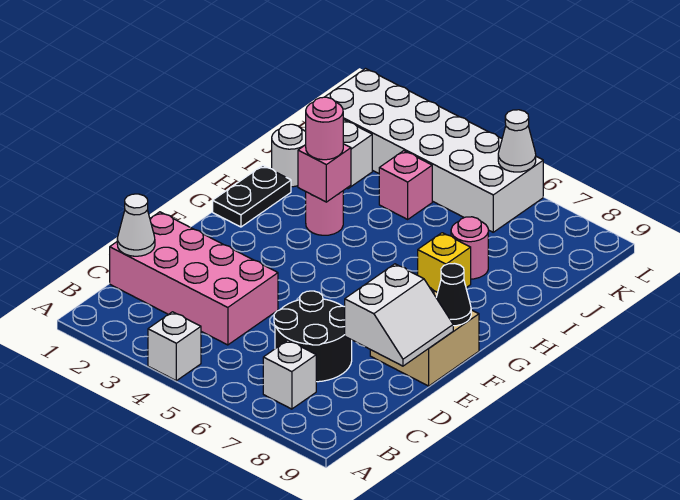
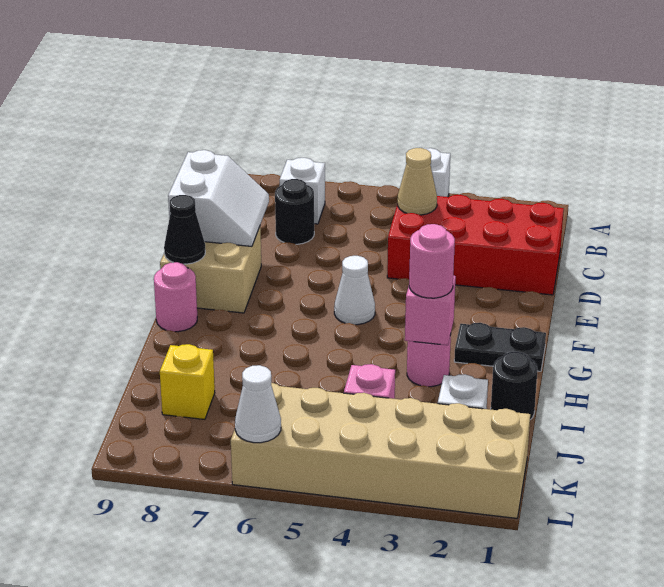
pink brick C1:D4 level 1 -> red brick C1:D4 level 1
white cone C1 level 2 -> white cone F5 level 1
none -> tan cone C4 level 2
black round brick C6:D7 level 1 -> black round brick C7 level 1
white slope D8:E9 level 2 top 8 -> white slope D8:E9 level 2 top 9
black plate G1:H1 level 1 -> black plate G1:G2 level 1
yellow brick H7 level 1 -> yellow brick J8 level 1
white round brick I1 level 1 -> black round brick I1 level 1
pink round brick I7 level 1 -> pink round brick G9 level 1
white brick K1:L6 level 1 -> tan brick K1:L6 level 1

